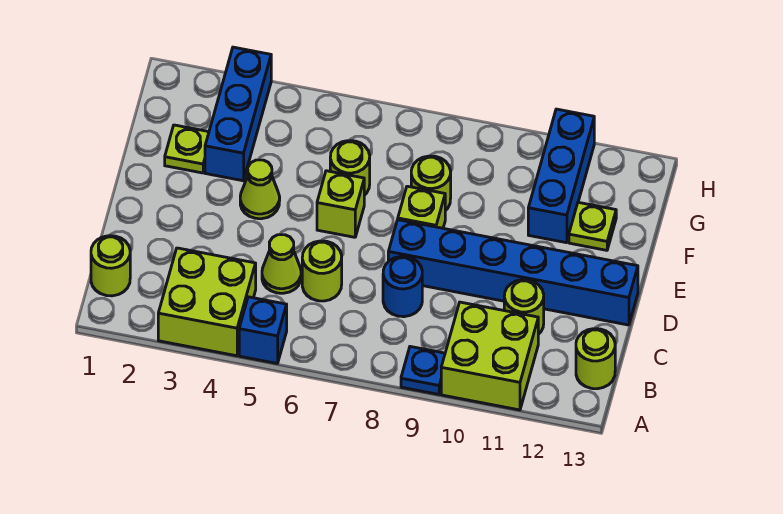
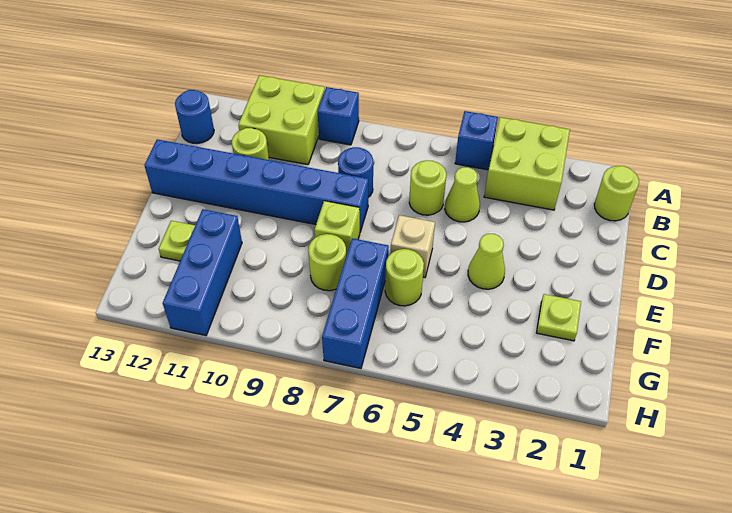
blue plate A9 level 1 -> blue brick A9 level 1
lime round brick B13 level 1 -> blue round brick B13 level 1
lime brick E6 level 1 -> tan brick E6 level 1
blue brick F3:H3 level 1 -> blue brick F7:H7 level 1

